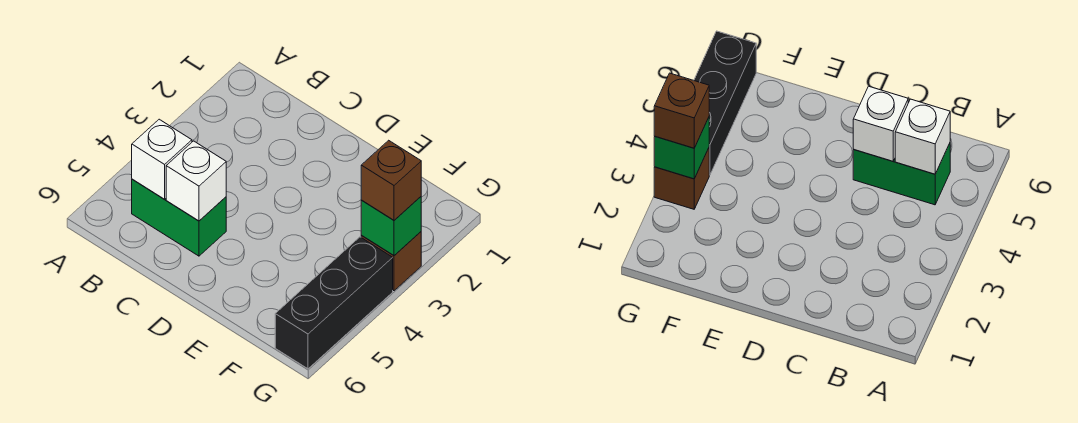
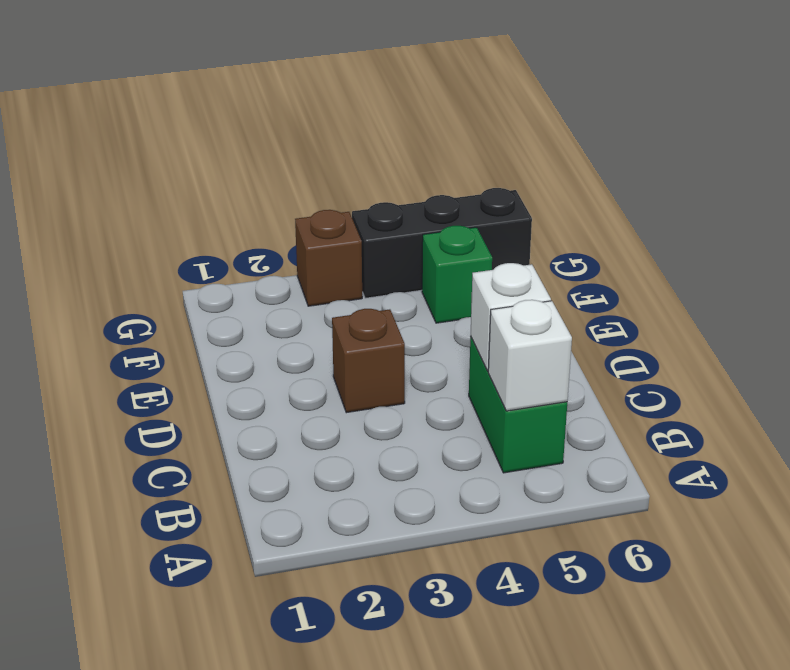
green brick G3 level 2 -> green brick F5 level 1
brown brick G3 level 3 -> brown brick D3 level 1

